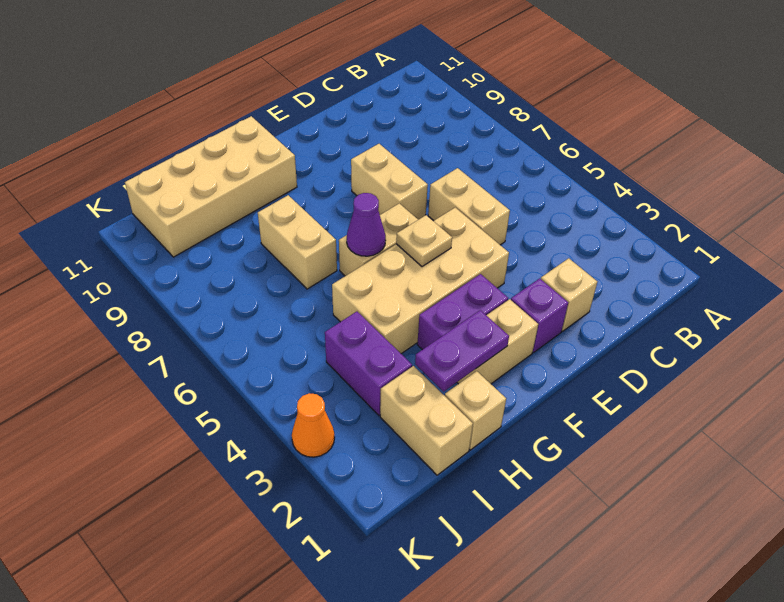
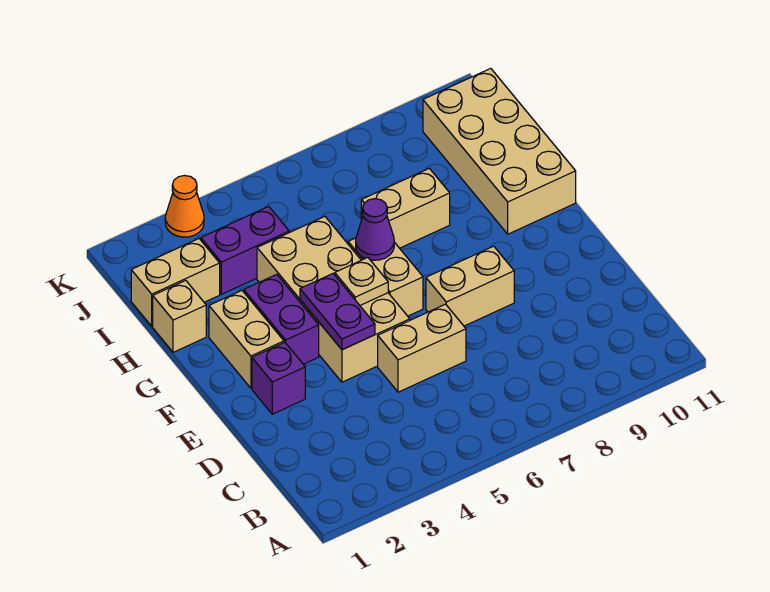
tan brick D2 level 1 -> none
purple plate G2:H2 level 2 -> purple plate E4:F4 level 2

